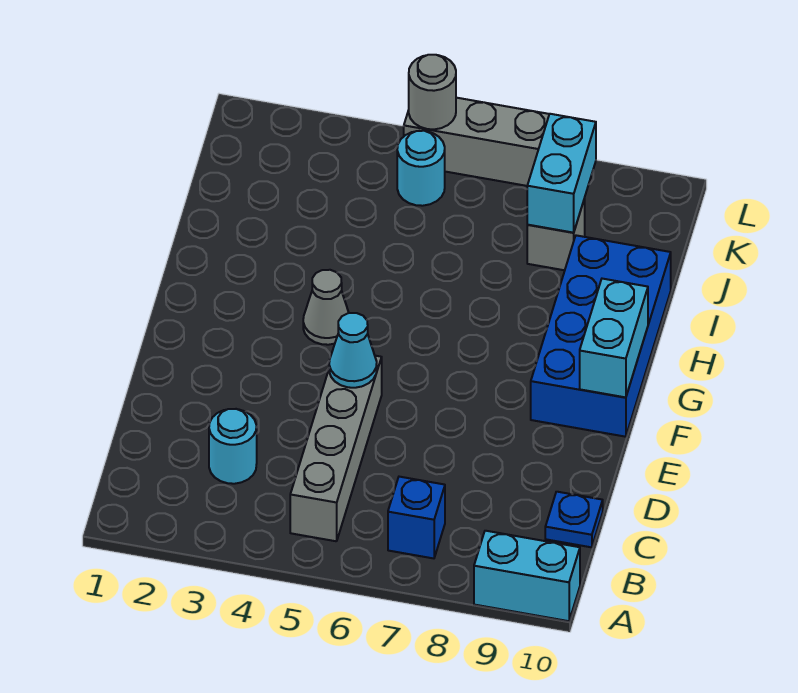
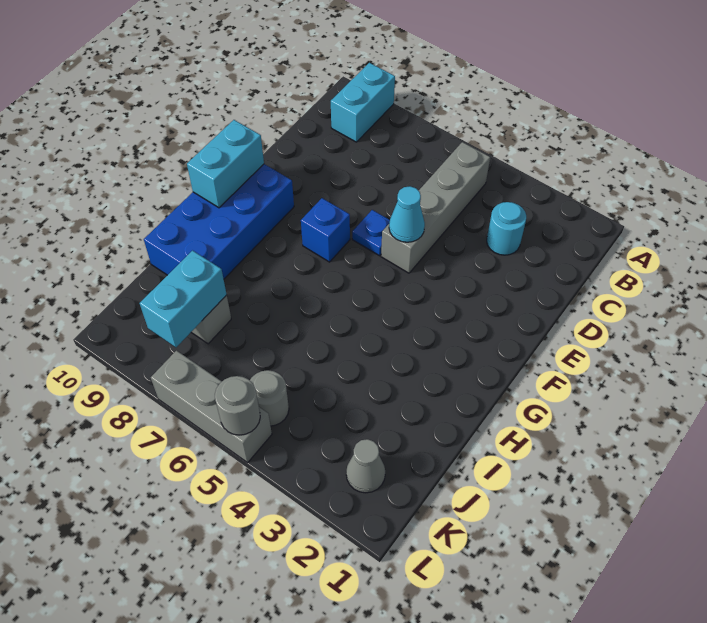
cyan brick A9:A10 level 1 -> cyan brick A9:B9 level 1
blue brick B7 level 1 -> blue brick F7 level 1
blue plate C10 level 1 -> blue plate E6 level 1
grey cone G4 level 1 -> grey cone K2 level 1
cyan round brick K5 level 1 -> grey round brick K5 level 1

